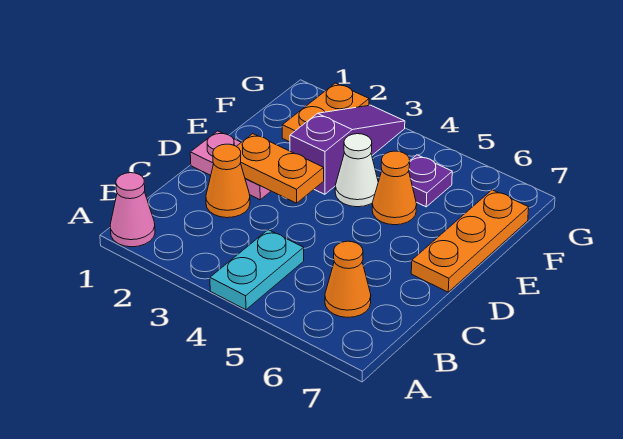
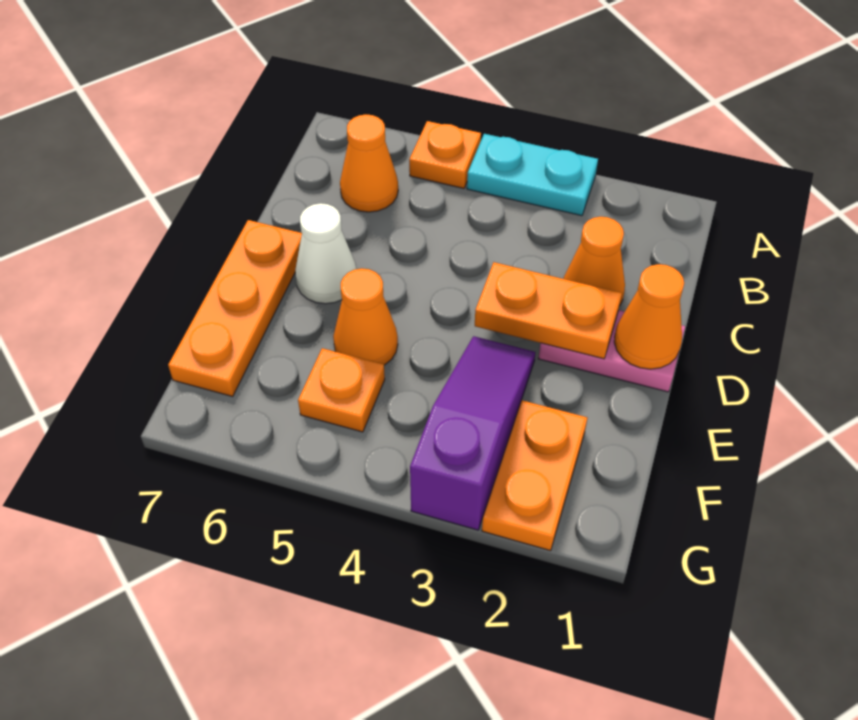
pink cone A1 level 1 -> none
cyan plate A4:B4 level 1 -> cyan plate A3:A4 level 1
none -> orange plate A5 level 1
none -> orange cone D1 level 2
purple slope E3:G3 level 1 top E -> purple slope E3:G3 level 1 top G
white cone E4 level 1 -> white cone D6 level 1
purple plate F5 level 1 -> orange plate F5 level 1

